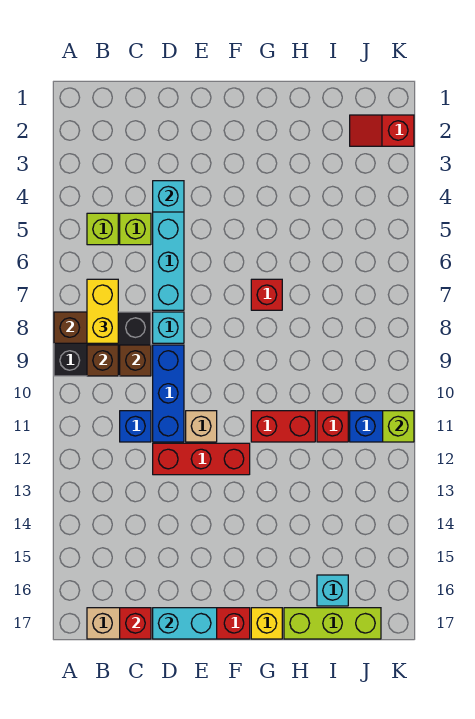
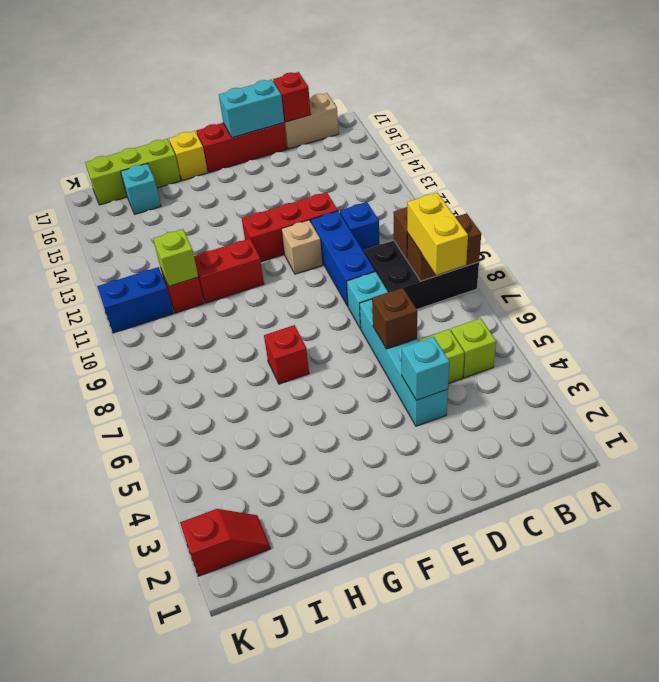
brown brick C9 level 2 -> brown brick D6 level 2
lime brick K11 level 2 -> lime brick I11 level 2

